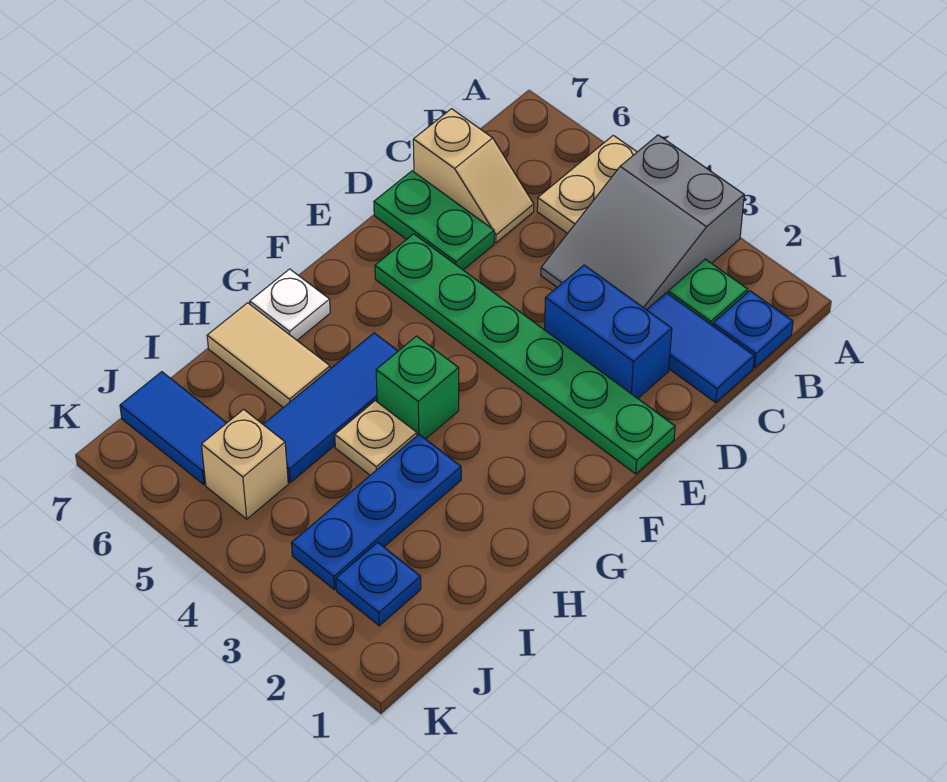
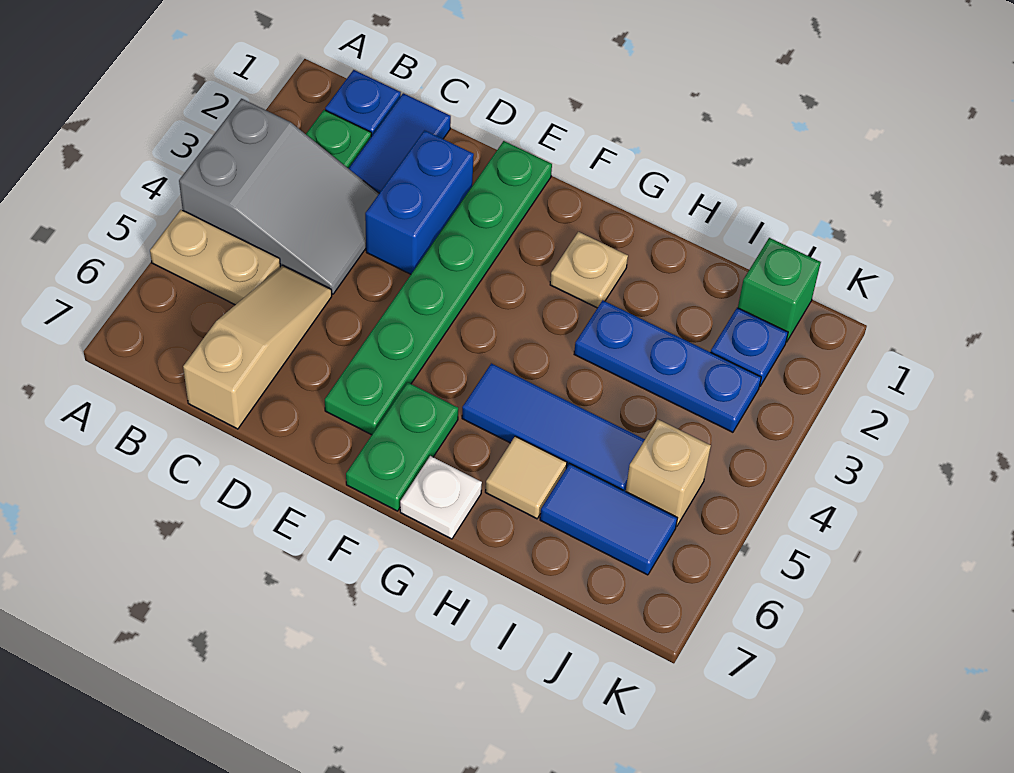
tan slope C6:C7 level 1 top 7 -> tan slope C5:C7 level 1 top 7
green plate D6:D7 level 1 -> green plate F6:F7 level 1
green brick G4 level 1 -> green brick J1 level 1
tan plate H4 level 1 -> tan plate G2 level 1
tan tile H6:H7 level 1 -> tan tile H6 level 1
blue tile J6:J7 level 1 -> blue tile I6:J6 level 1

